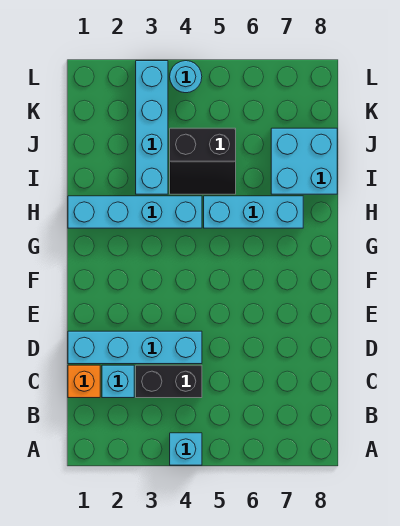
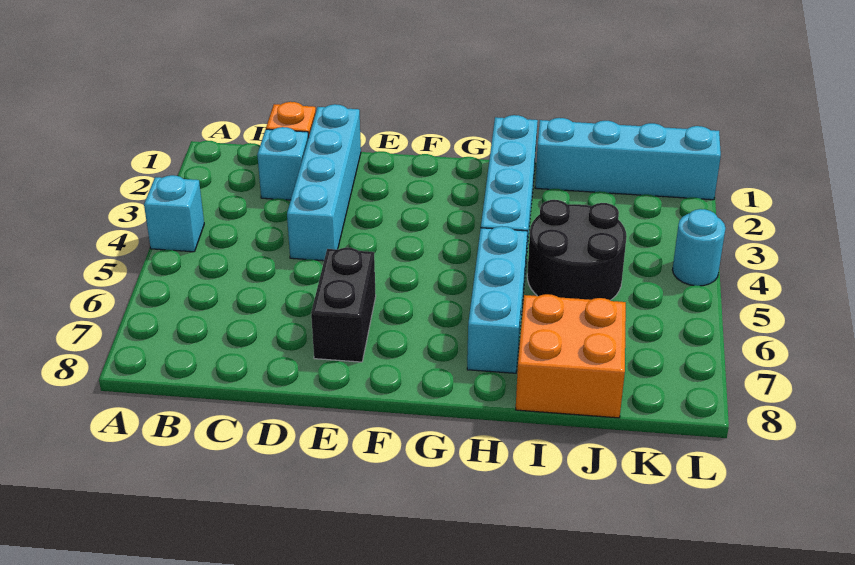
black brick C3:C4 level 1 -> black brick E6:E7 level 1
cyan brick I3:L3 level 1 -> cyan brick I1:L1 level 1
black slope I4:J5 level 1 top J -> black round brick I4:J5 level 1
cyan brick I7:J8 level 1 -> orange brick I7:J8 level 1

